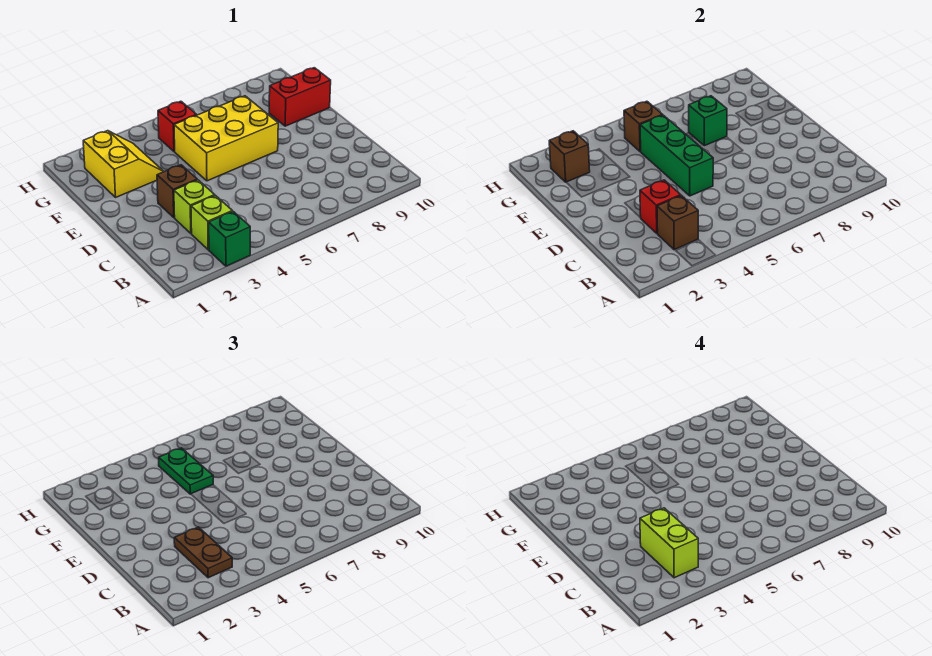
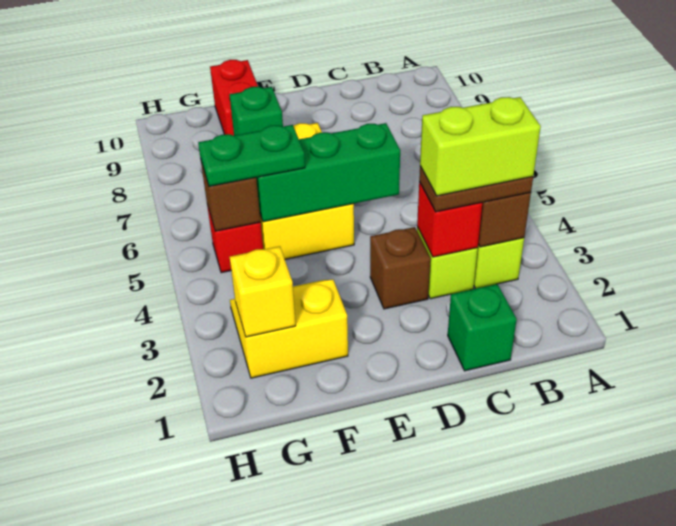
green brick A3 level 1 -> green brick C1 level 1
brown brick G2 level 2 -> yellow brick G2 level 2

